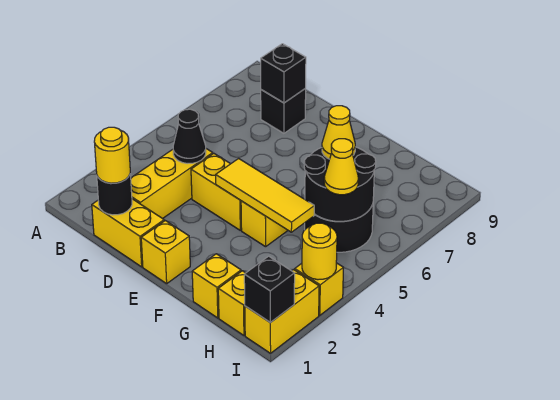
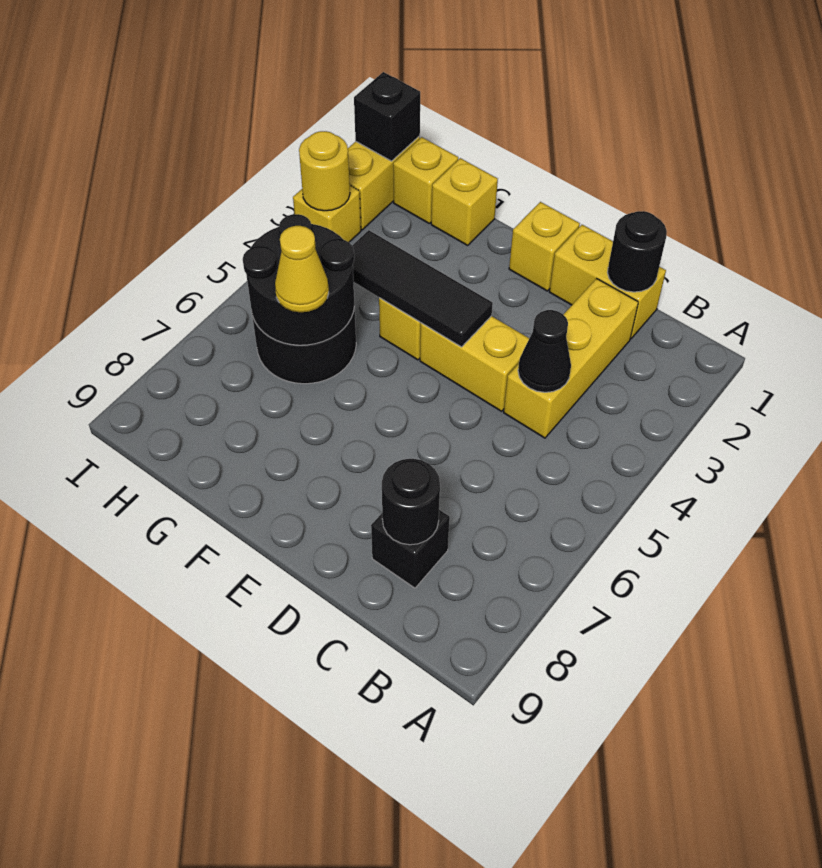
yellow round brick C1 level 3 -> none
black brick C8 level 2 -> black round brick C8 level 2
yellow tile E4:G4 level 2 -> black tile E4:G4 level 2
yellow cone H5 level 3 -> none

